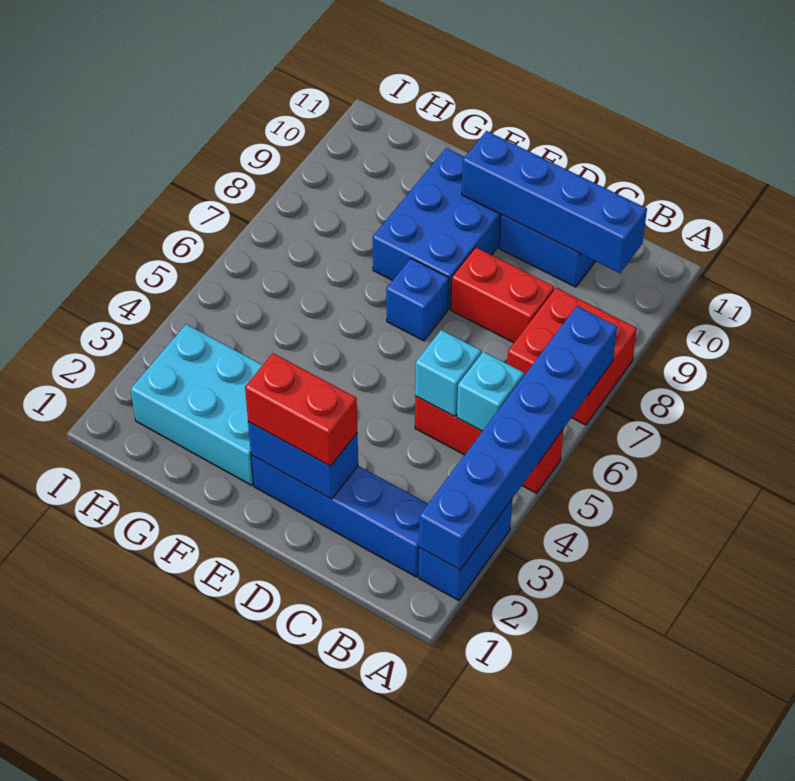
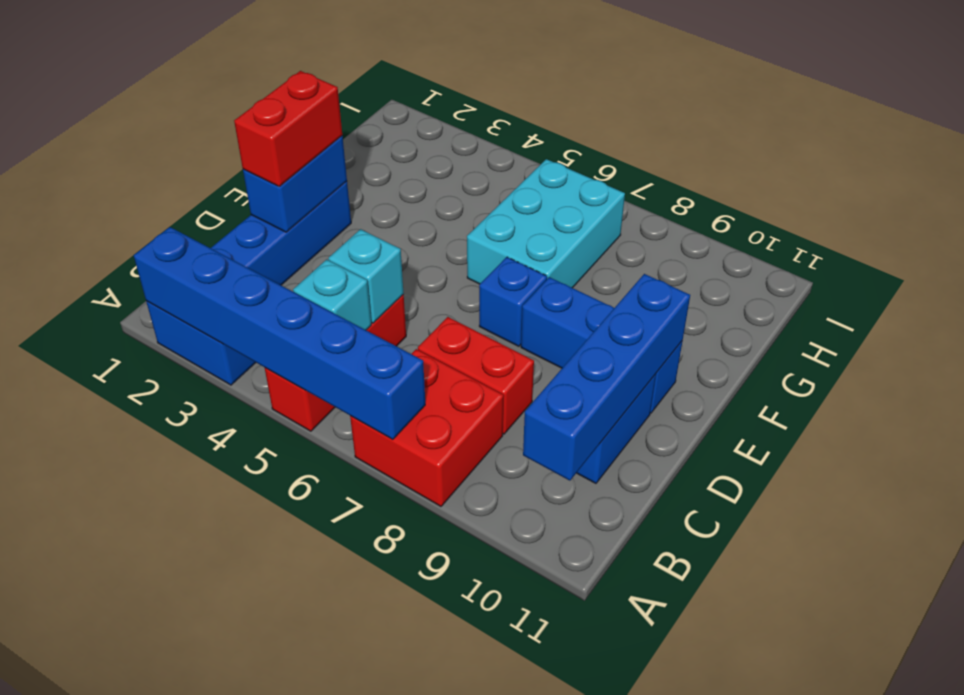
red brick C8:D8 level 1 -> red brick C7:C8 level 1
blue brick E8:F10 level 1 -> blue brick E8:E10 level 1
cyan brick F2:H3 level 1 -> cyan brick F6:H7 level 1

